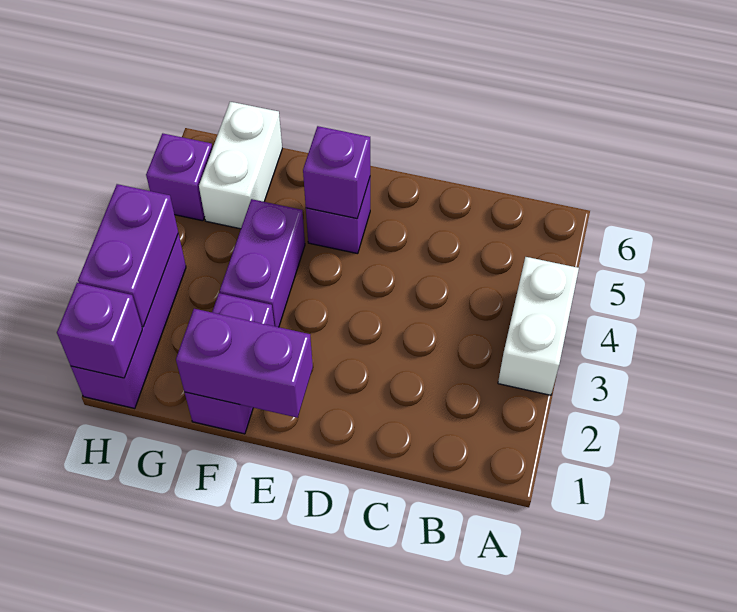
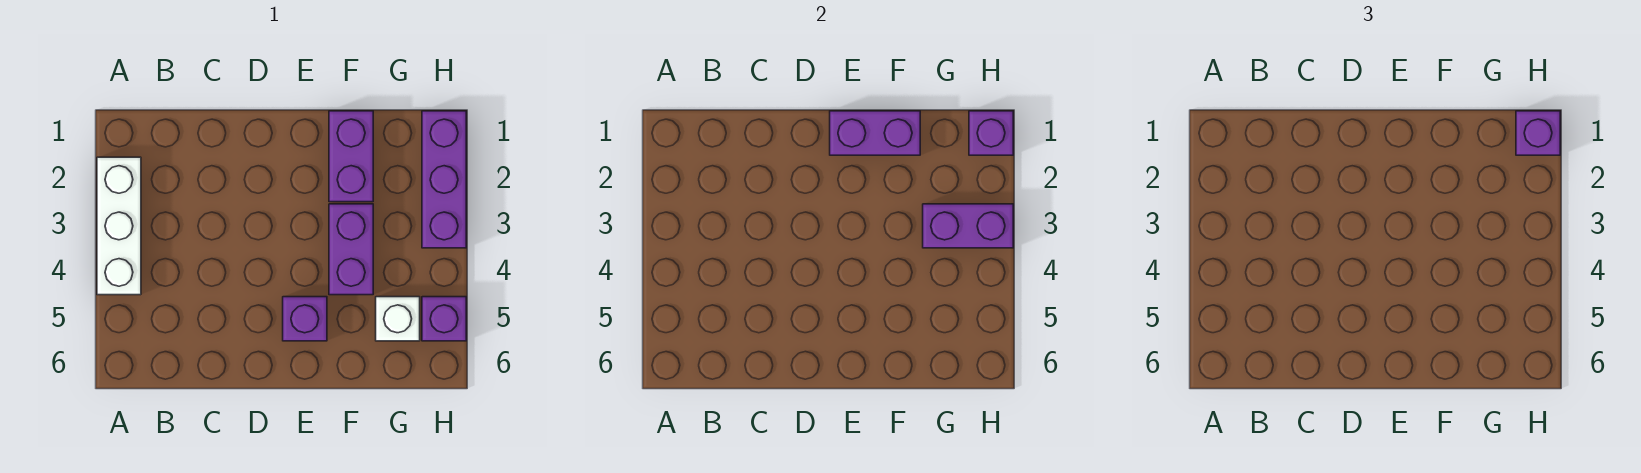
white brick A3:A4 level 1 -> white brick A2:A4 level 1
purple brick E5 level 2 -> purple brick H1 level 3
white brick G5:G6 level 1 -> white brick G5 level 1
purple brick H2:H3 level 2 -> purple brick G3:H3 level 2

